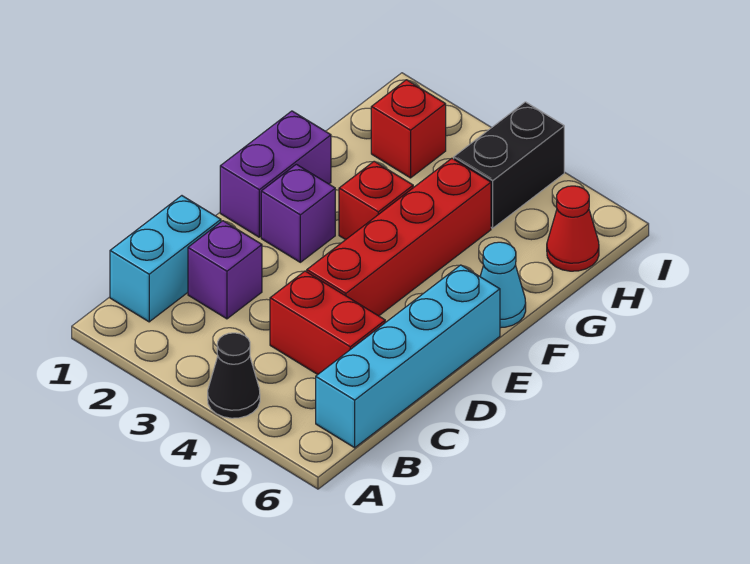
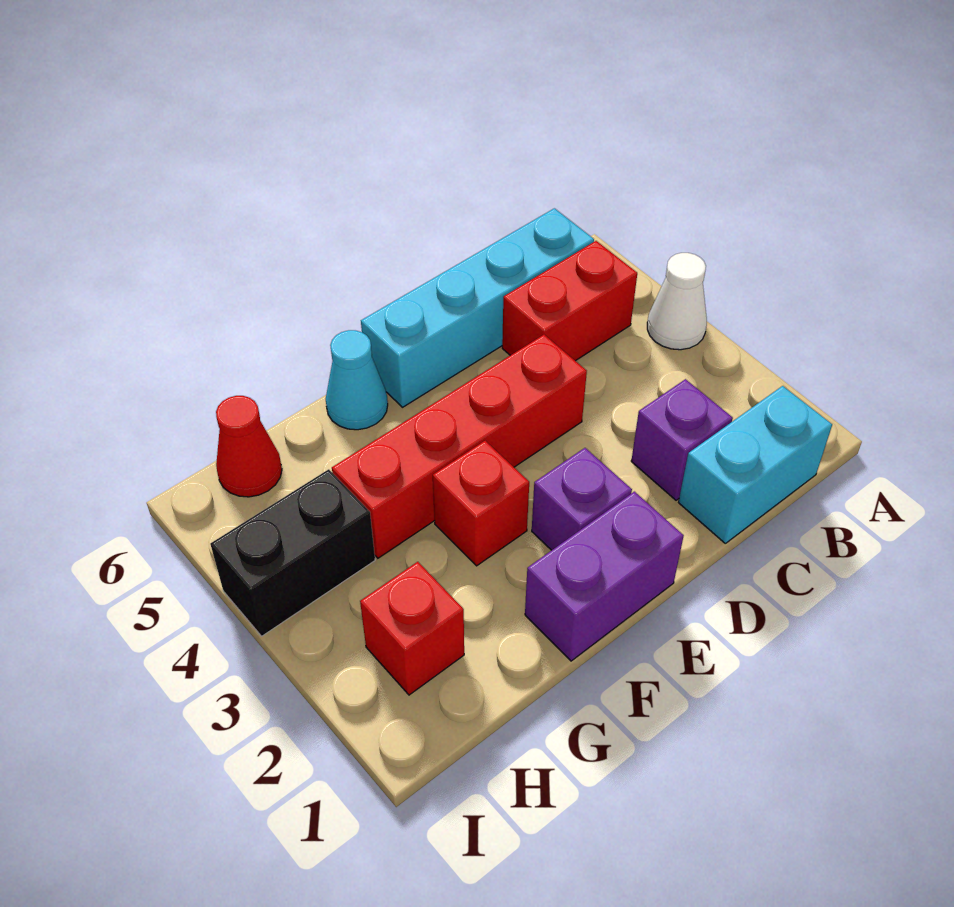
black cone A4 level 1 -> white cone A4 level 1
red brick C4:C5 level 1 -> red brick B5:C5 level 1

